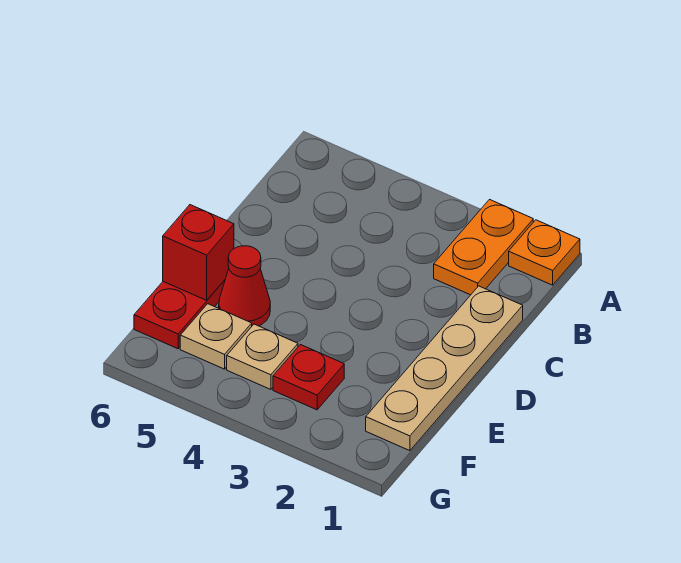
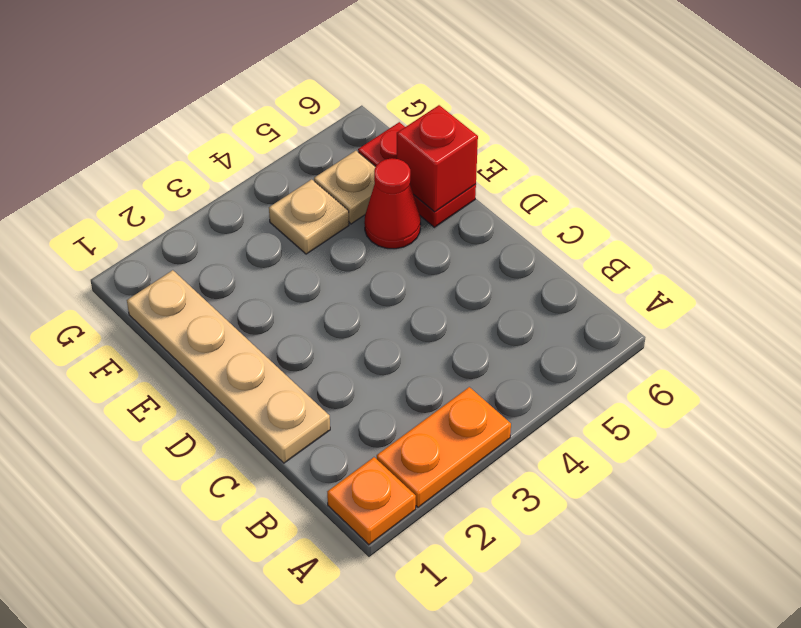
orange plate A2:B2 level 1 -> orange plate A2:A3 level 1
red plate F3 level 1 -> none

